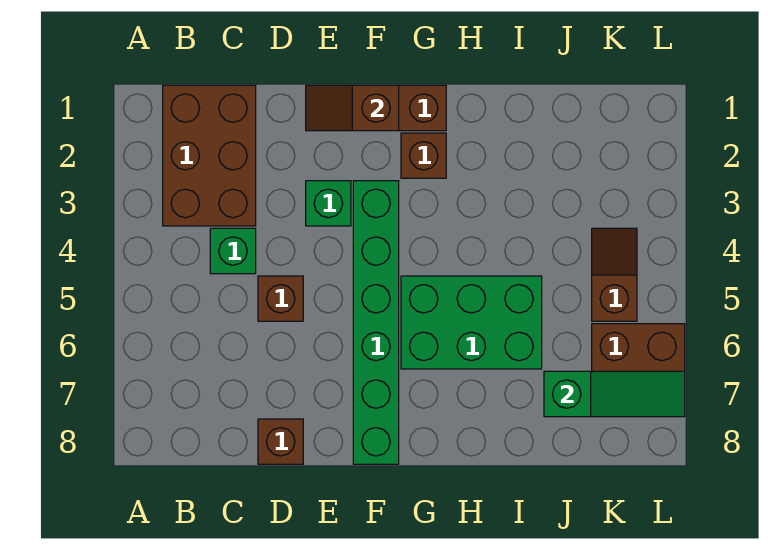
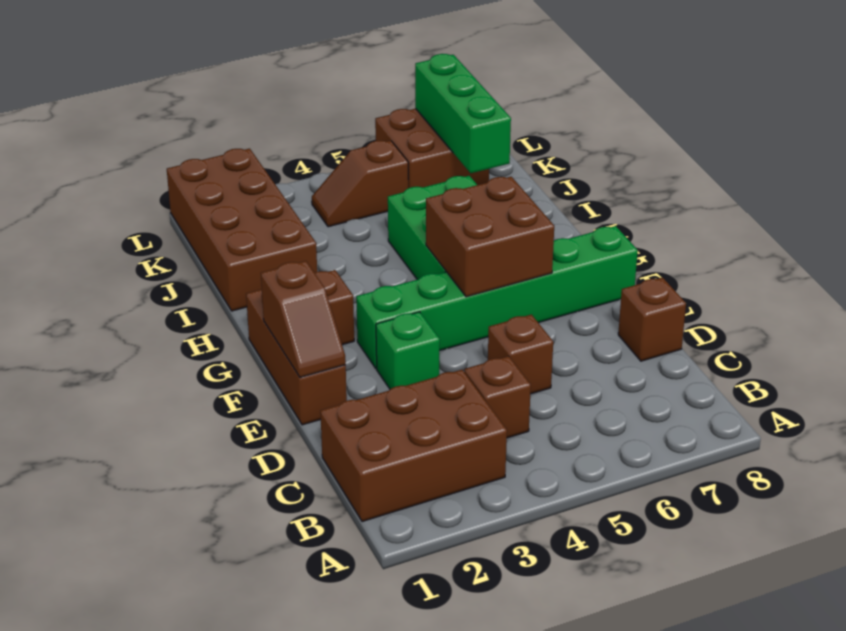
green brick C4 level 1 -> brown brick C4 level 1
none -> brown brick F5:G6 level 2
none -> brown brick I1:L2 level 1
green slope J7:L7 level 2 top J -> green brick J7:L7 level 2

